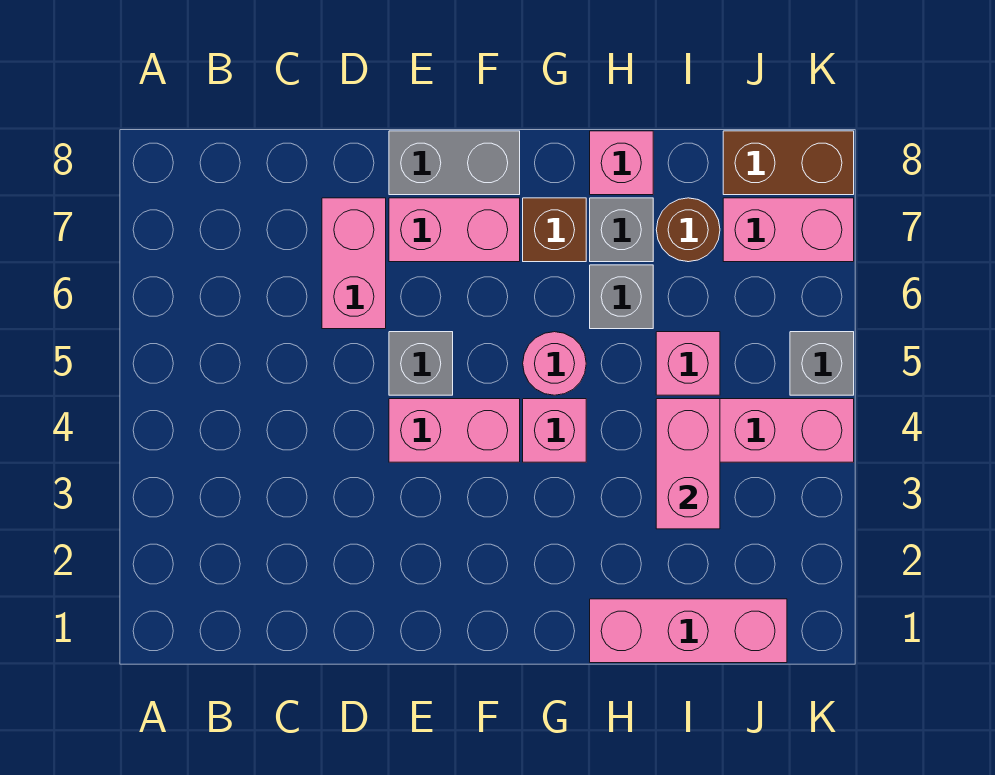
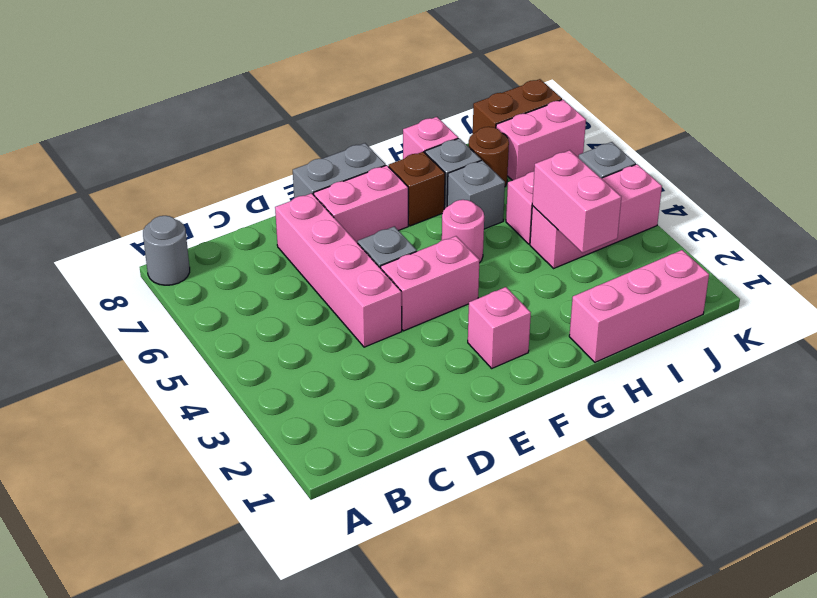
none -> grey round brick A8 level 1
pink brick D6:D7 level 1 -> pink brick D4:D7 level 1
pink brick G4 level 1 -> pink brick F2 level 1

